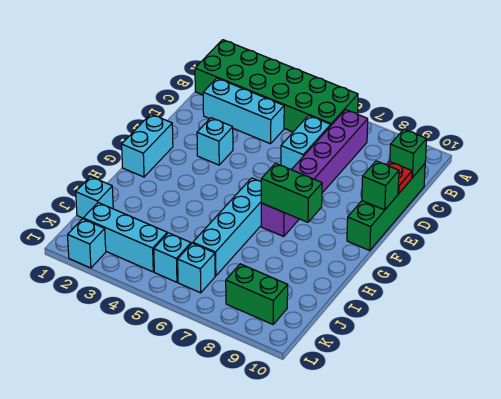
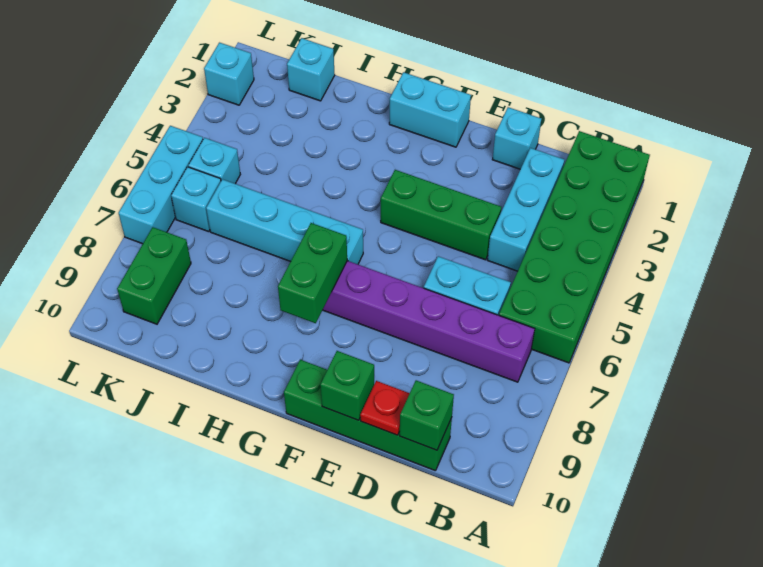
none -> green brick D4:F4 level 1
cyan brick E3 level 1 -> cyan brick D1 level 1
cyan brick K2:K4 level 1 -> cyan brick L5:L7 level 1

